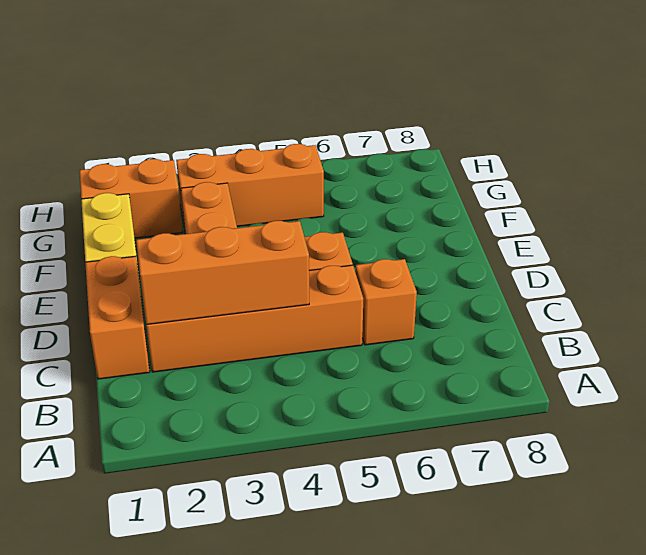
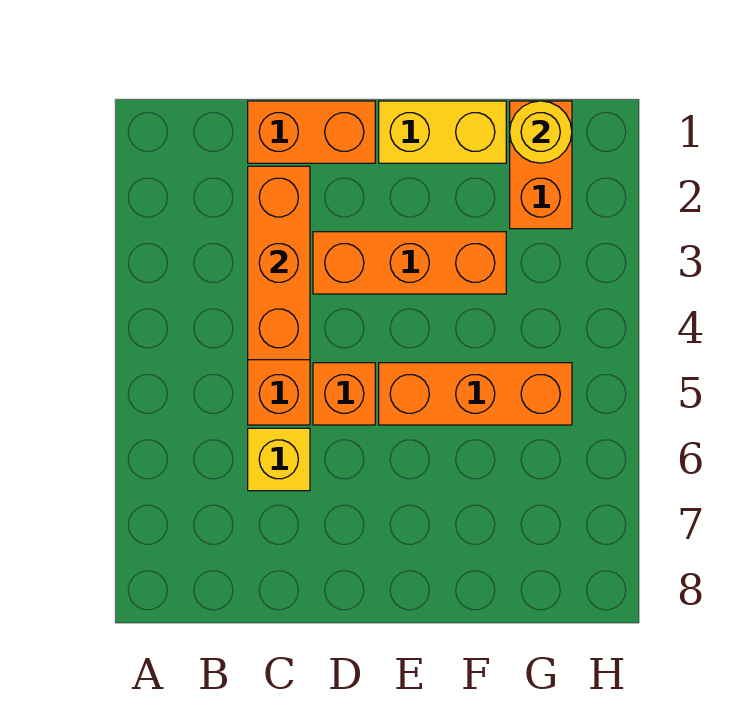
orange brick C6 level 1 -> yellow brick C6 level 1
none -> yellow round brick G1 level 2
orange brick G3:G5 level 1 -> orange brick E5:G5 level 1

